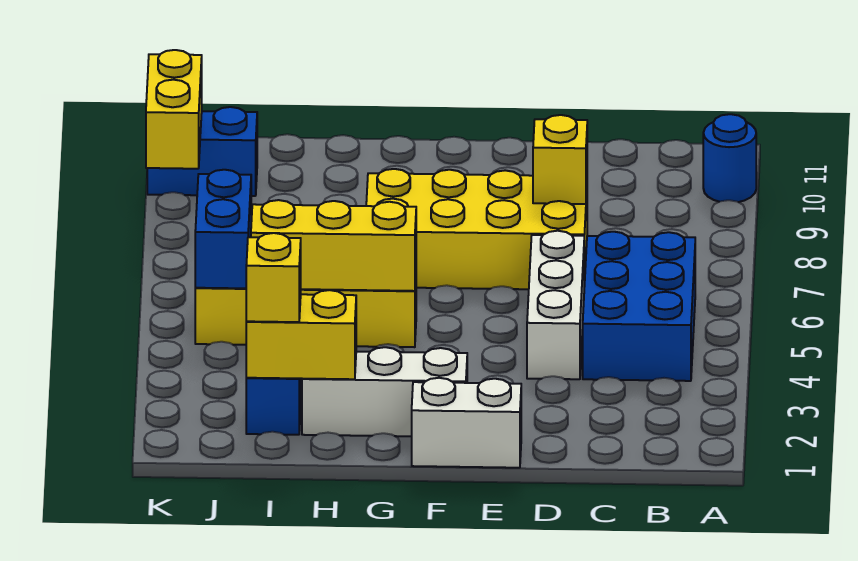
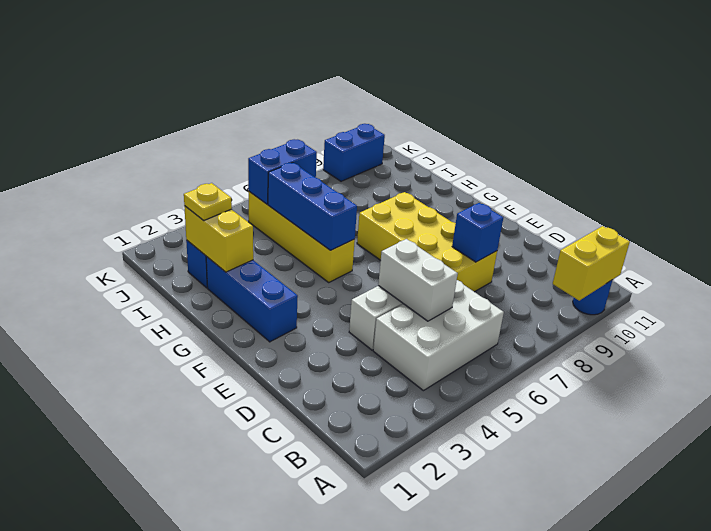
blue brick B4:C6 level 1 -> white brick B4:C6 level 1
yellow brick D8 level 2 -> blue brick D8 level 2
white brick E1:F1 level 1 -> white brick C5:D5 level 2
white brick F2:H2 level 1 -> blue brick F2:H2 level 1
yellow brick G5:I5 level 2 -> blue brick G5:I5 level 2
yellow brick I2 level 3 -> yellow plate I2 level 3
blue brick J10:K10 level 1 -> blue brick K9:K10 level 1
yellow brick K9:K10 level 2 -> yellow brick A9:A10 level 2

